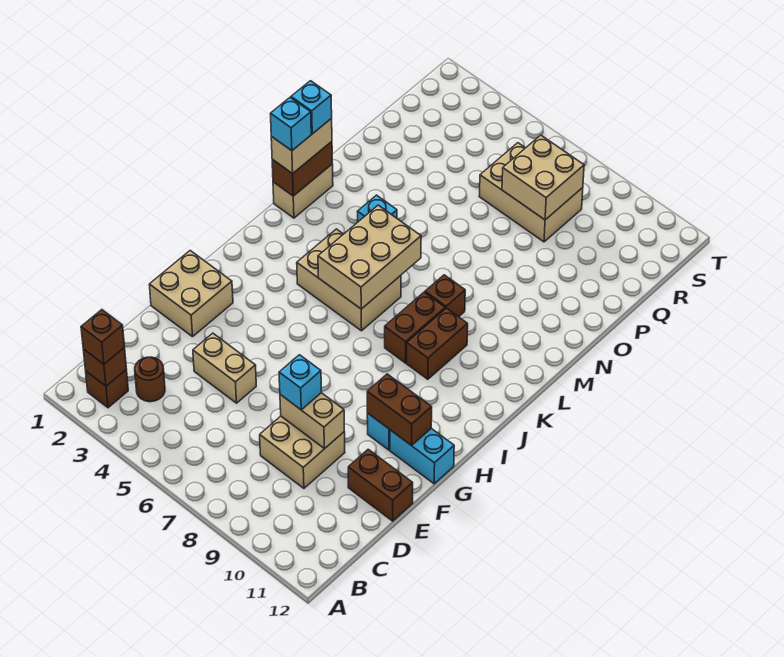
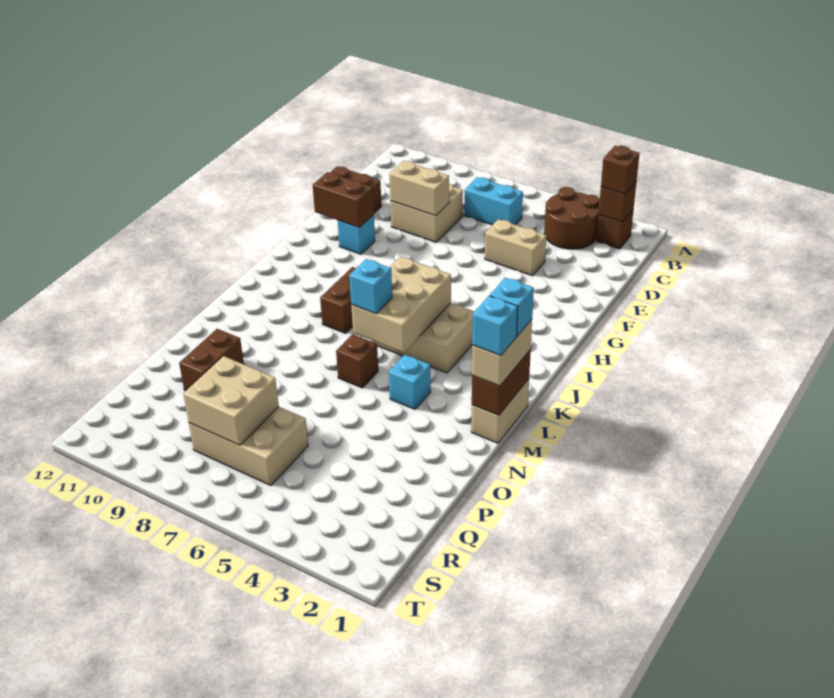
brown round brick C3 level 1 -> brown round brick B3:C4 level 1
cyan brick E8 level 3 -> cyan brick L6 level 3
tan brick F1:G2 level 1 -> none
cyan brick G11:G12 level 1 -> cyan brick C6:C7 level 1
brown brick J9:K9 level 1 -> brown brick O10:P10 level 1
brown brick L8 level 1 -> brown brick M6 level 1

